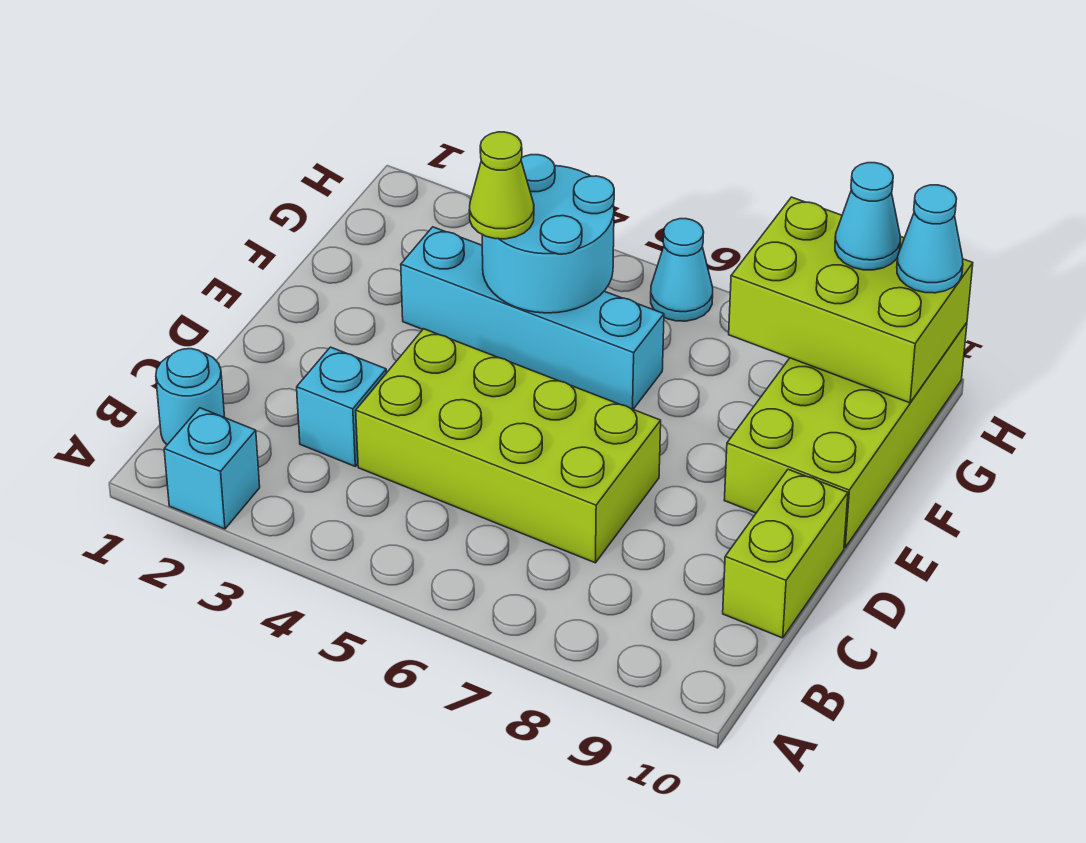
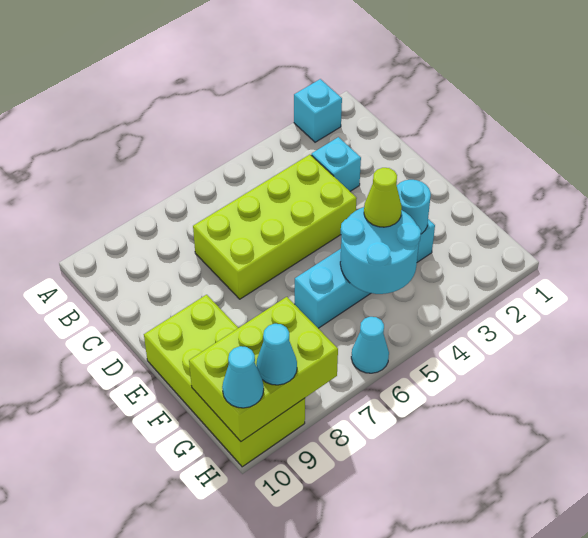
cyan round brick B1 level 1 -> cyan round brick F3 level 2
lime brick C10:D10 level 1 -> none

